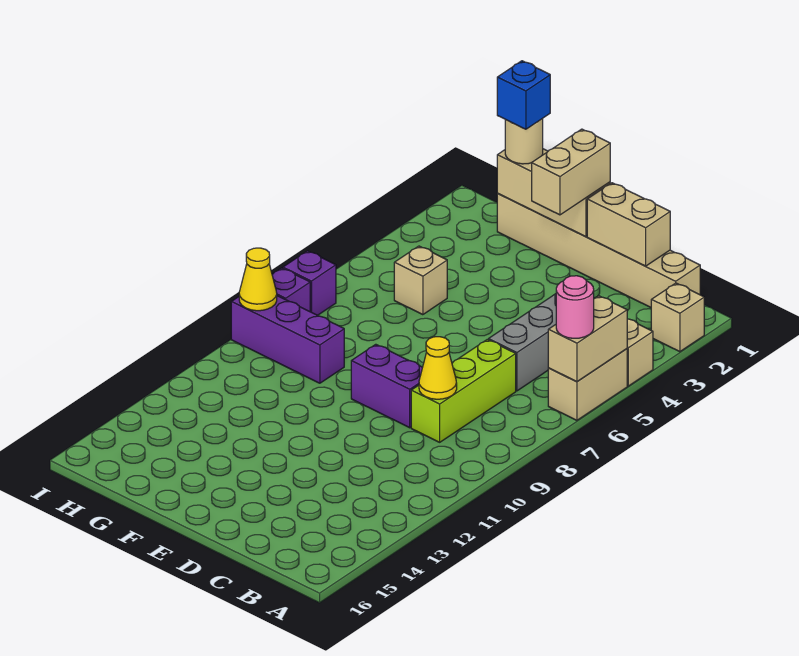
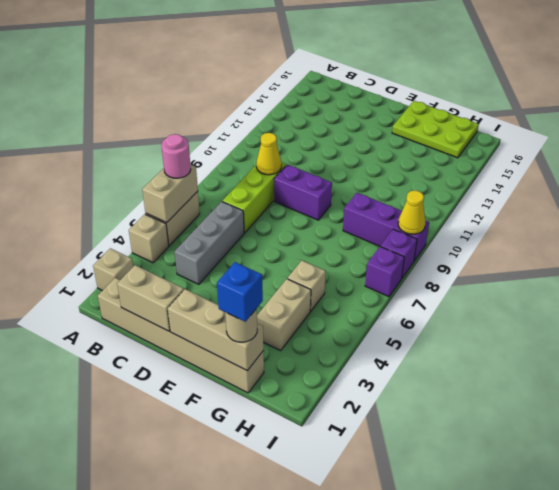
tan brick E1:E2 level 3 -> tan brick G3:G4 level 1
none -> lime plate F15:H16 level 1

